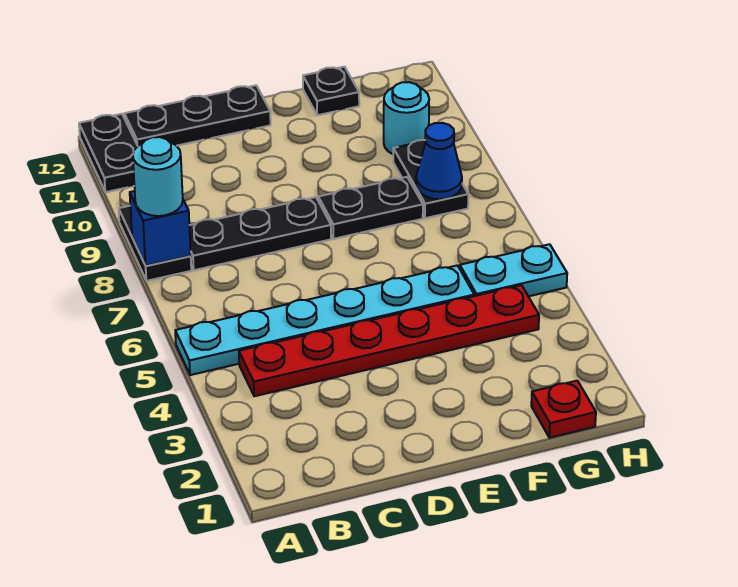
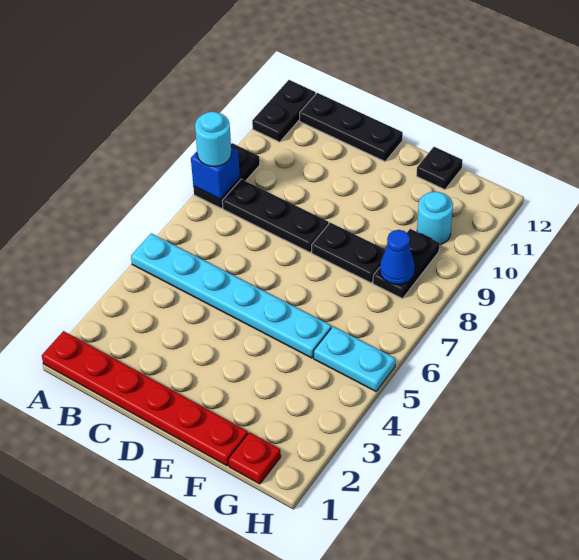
red plate B4:G4 level 1 -> red plate A1:F1 level 1

